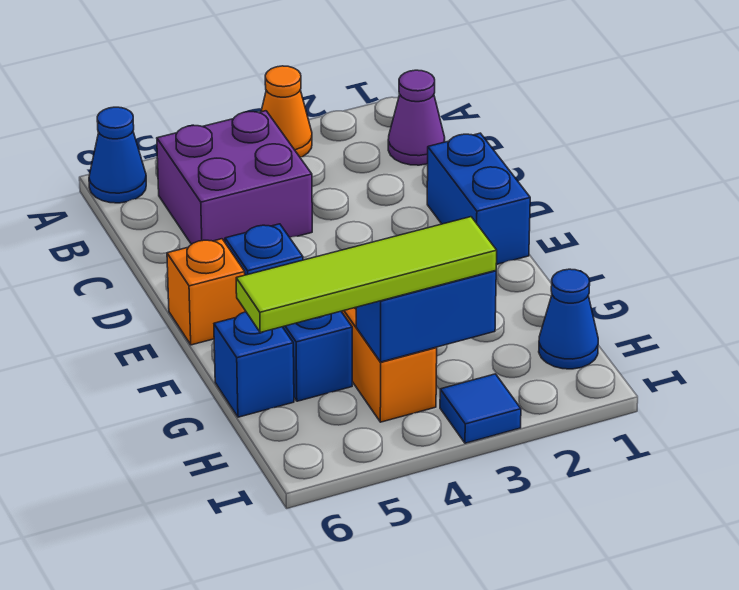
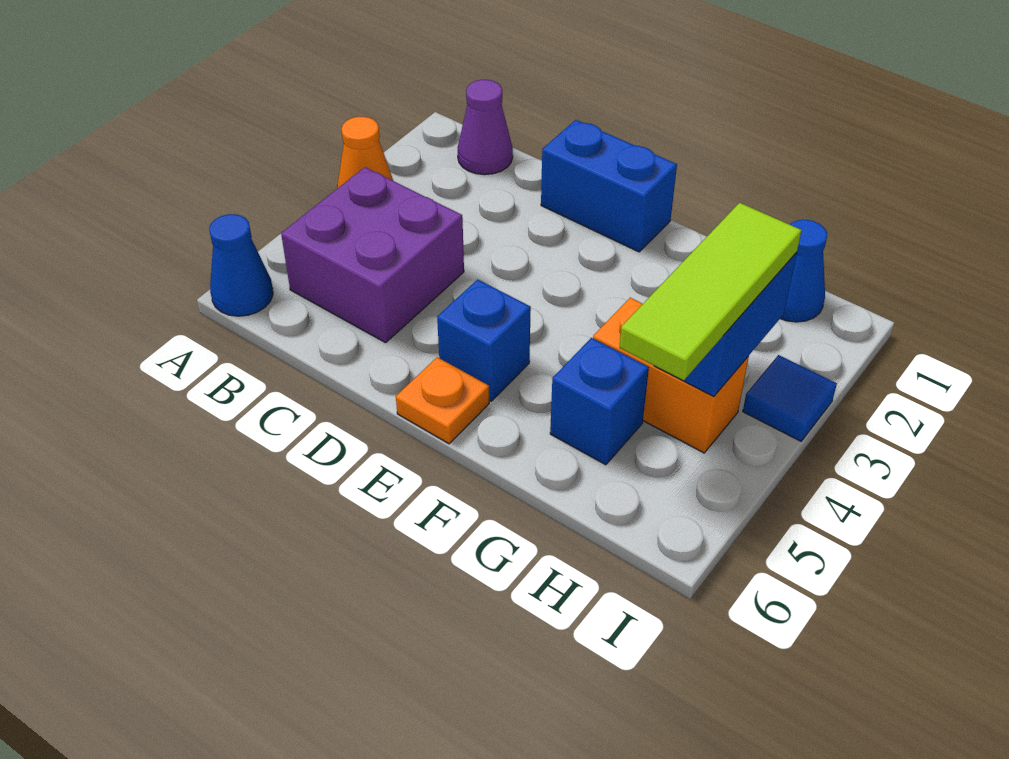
orange brick E6 level 1 -> orange plate E6 level 1
blue brick G6 level 1 -> none
lime tile H3:H6 level 3 -> lime tile H3:H5 level 3

